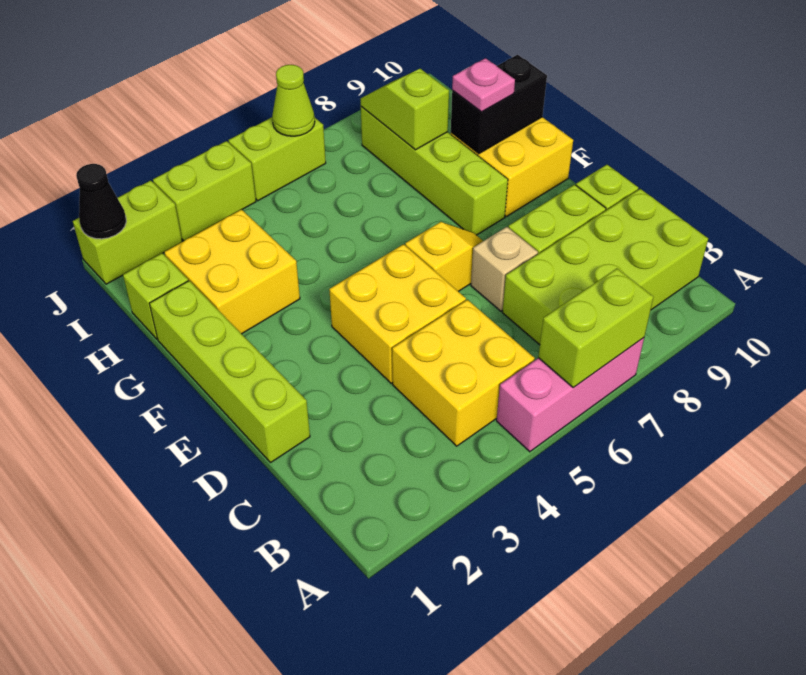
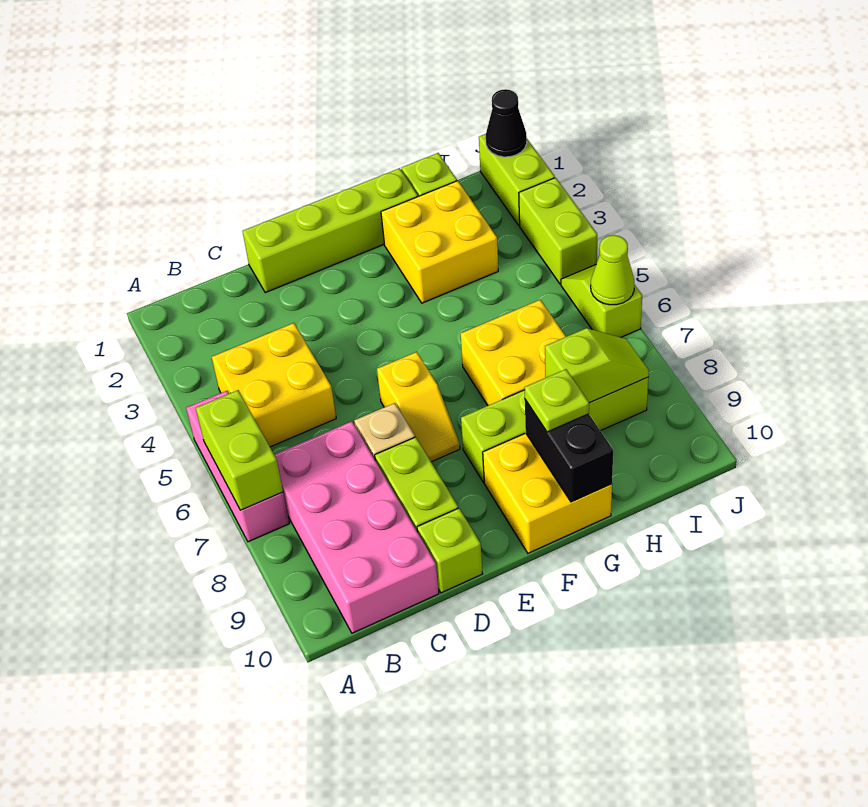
lime brick B7:C10 level 1 -> pink brick B7:C10 level 1
yellow brick D4:E5 level 1 -> yellow brick G6:H7 level 1
pink plate G9 level 3 -> lime plate G9 level 3
lime brick J5:J6 level 1 -> lime slope J5:J6 level 1 top 6

